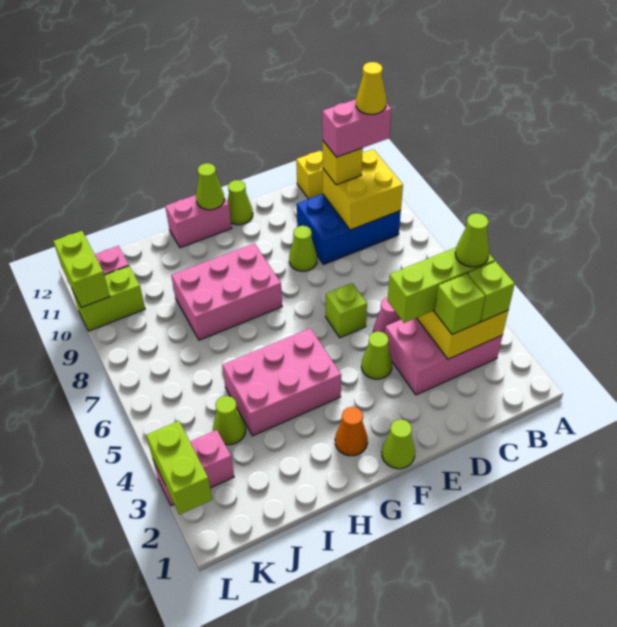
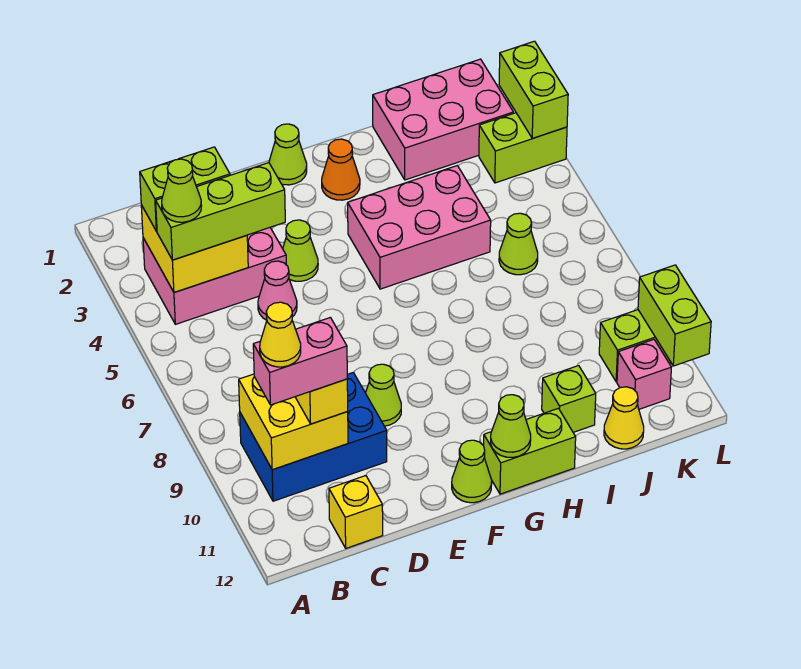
lime brick E6 level 1 -> lime brick I11 level 1
pink brick G8:I9 level 1 -> pink brick I1:K2 level 1
pink brick G12:H12 level 1 -> lime brick G12:H12 level 1
lime cone J4 level 1 -> lime cone J6 level 1
none -> yellow cone J12 level 1
pink brick K3:L3 level 1 -> lime brick K3:L3 level 1

